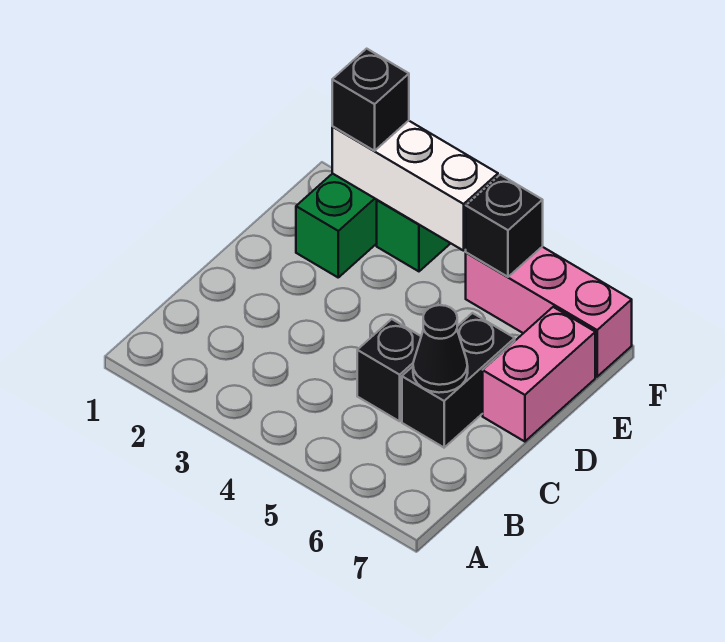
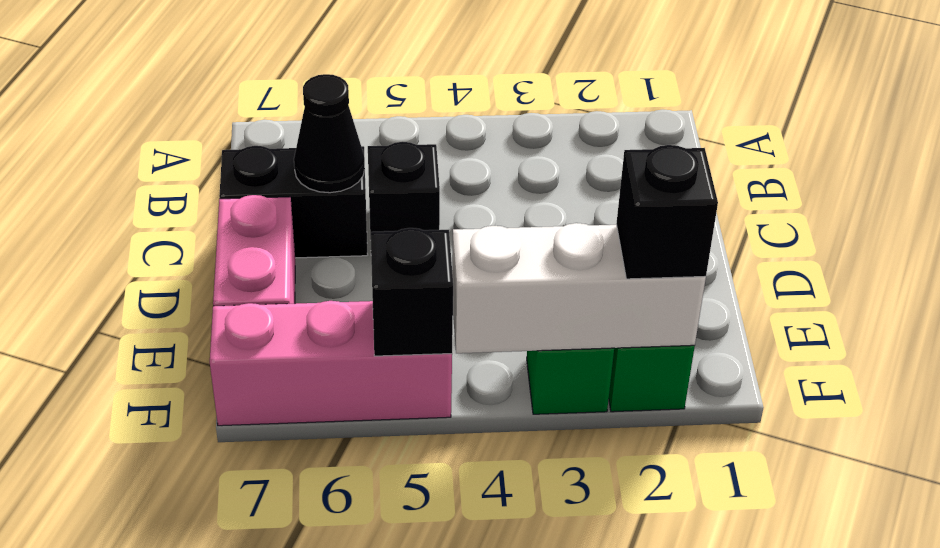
black brick C6:D6 level 1 -> black brick C6:C7 level 1

